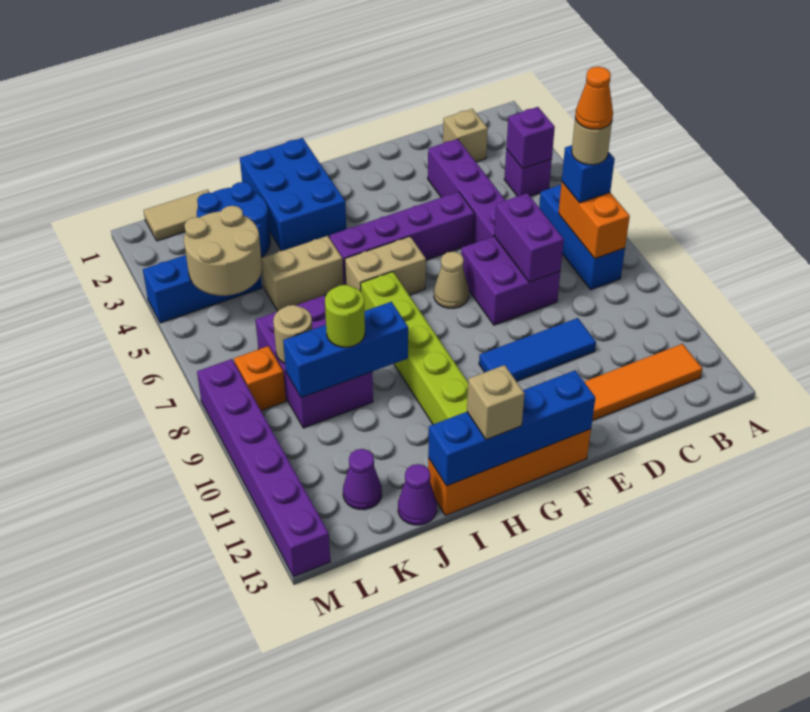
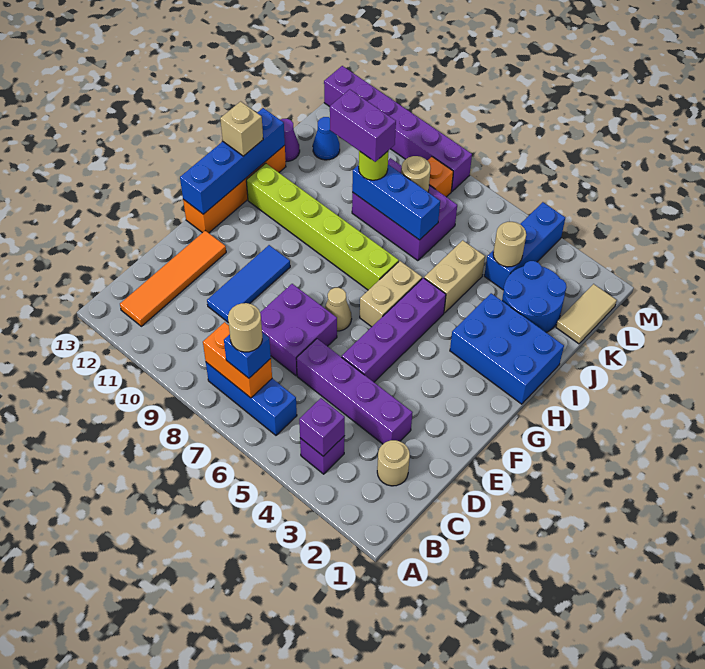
orange cone B7 level 5 -> none
tan brick C2 level 1 -> tan round brick C2 level 1
purple brick D7:D8 level 2 -> purple brick J9:J10 level 4
blue brick I9:K9 level 2 -> blue brick J7:J9 level 2
tan round brick K4:L5 level 2 -> tan round brick K4 level 2
purple cone K12 level 1 -> blue cone K12 level 1

